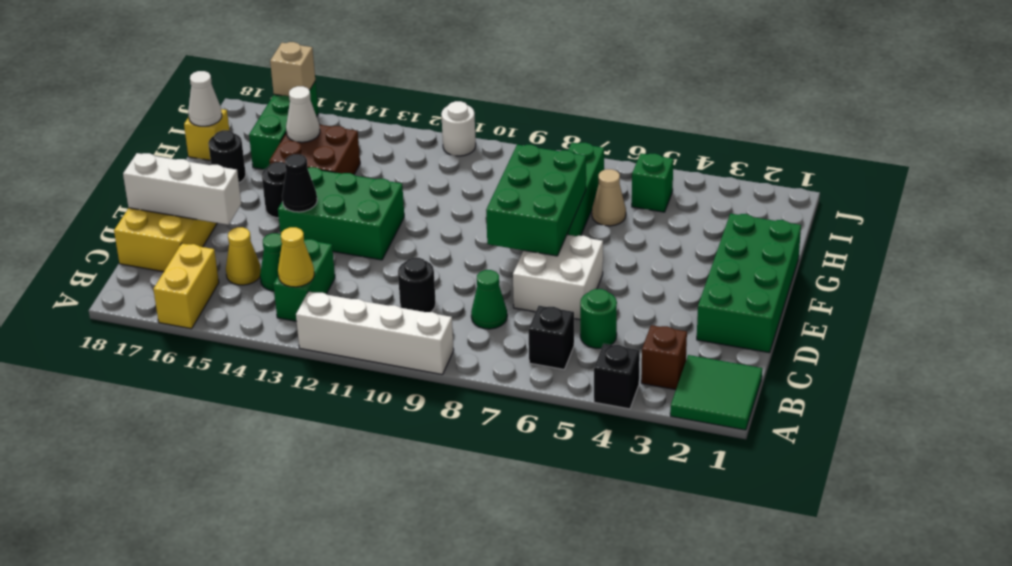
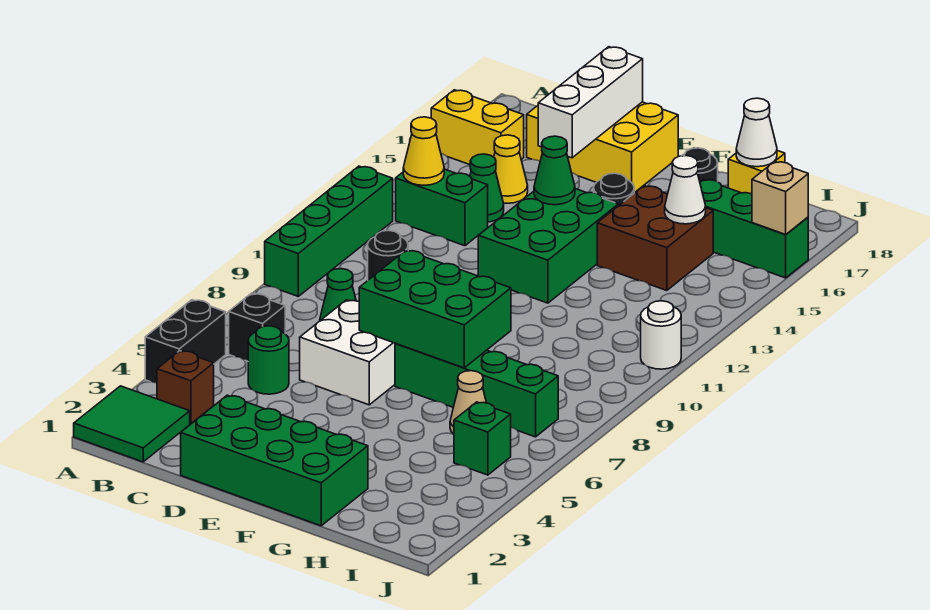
black brick A4 level 1 -> black brick A4:A5 level 1
white brick A9:A12 level 1 -> green brick A9:A12 level 1
black cone E14 level 2 -> green cone E14 level 2

